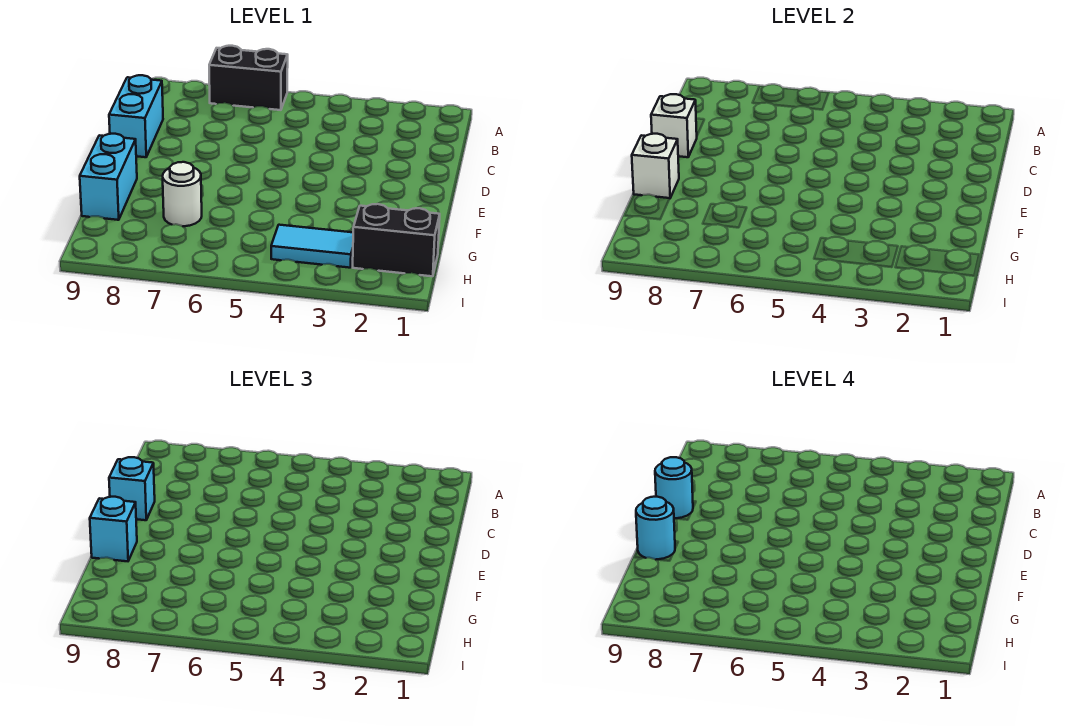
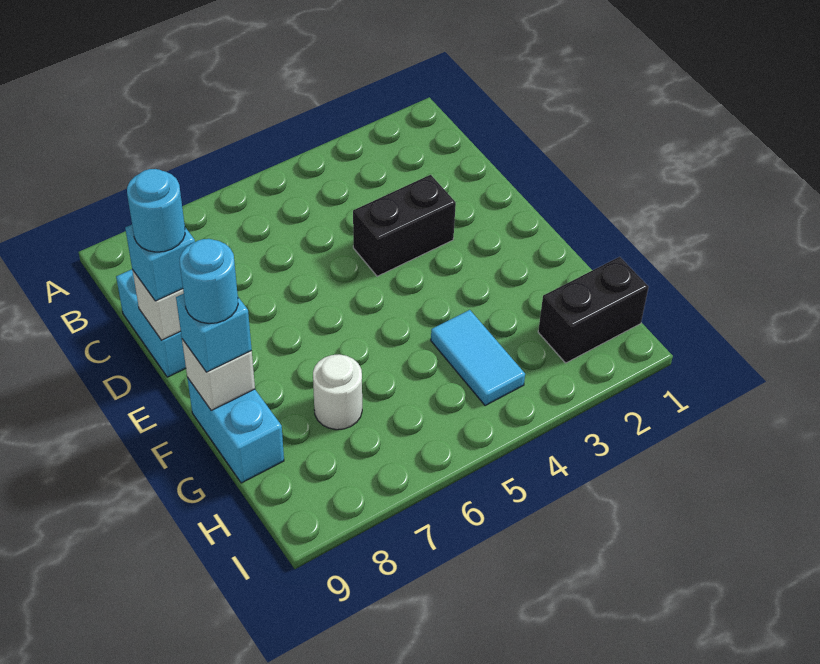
black brick A6:A7 level 1 -> black brick D3:D4 level 1
cyan tile H3:H4 level 1 -> cyan tile G4:H4 level 1

